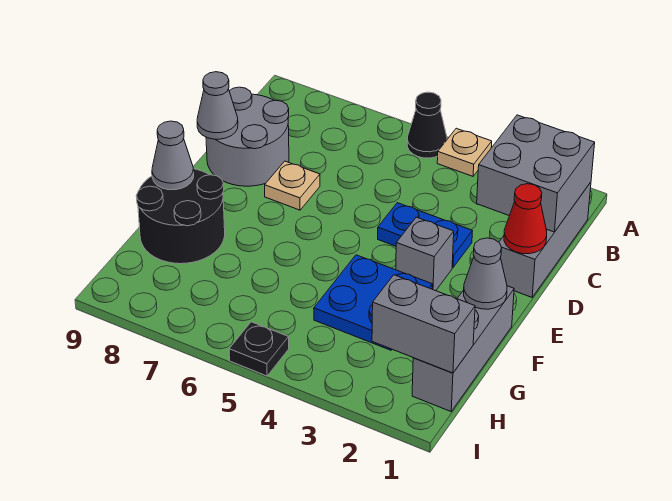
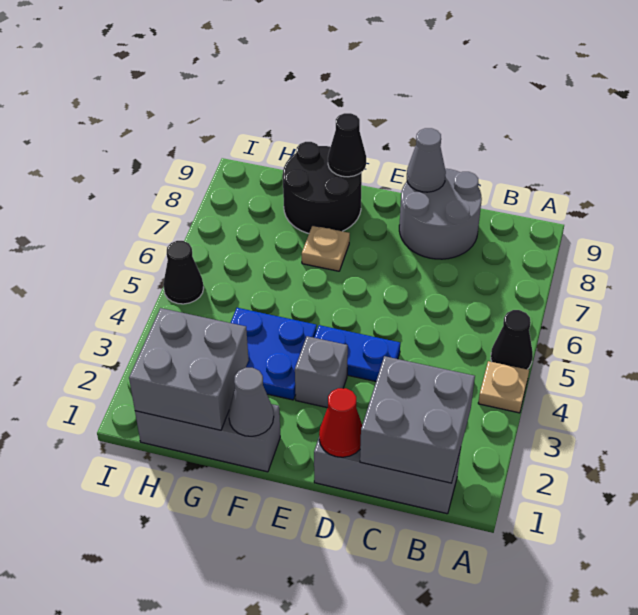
blue plate D3:D4 level 1 -> blue plate D4:E4 level 1
tan plate D7 level 1 -> tan plate F7 level 1
grey cone F9 level 2 -> black cone F9 level 2
grey brick H1:H2 level 2 -> grey brick G1:H2 level 2
black plate I5 level 1 -> black cone I5 level 1

